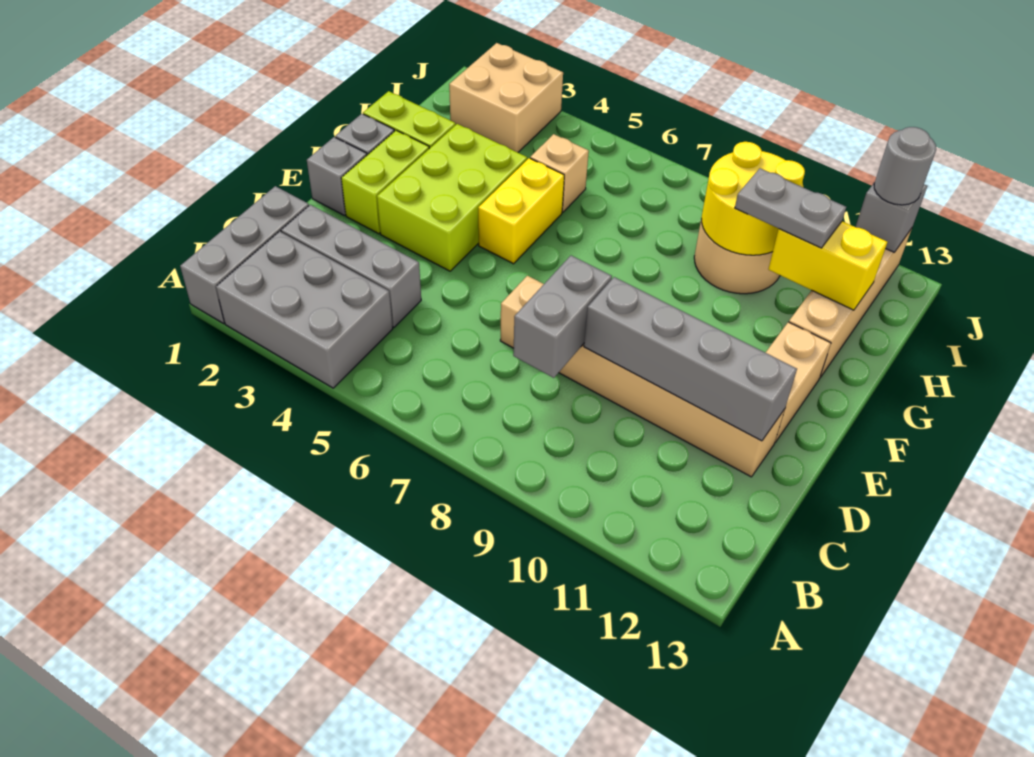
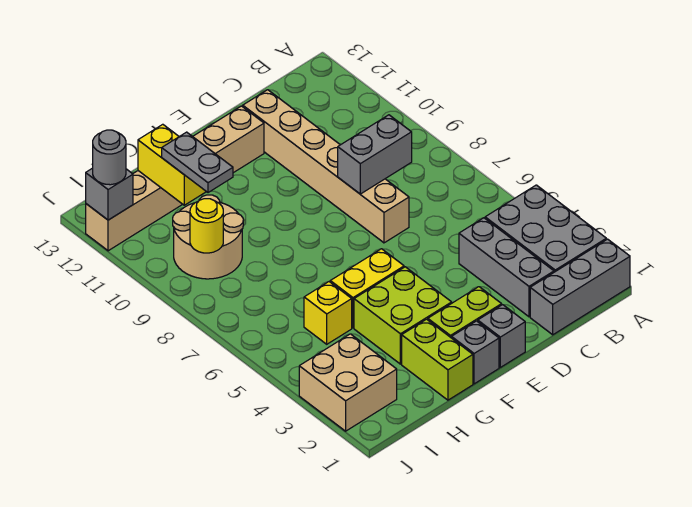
grey brick D9:D12 level 2 -> none
lime brick E3:G4 level 1 -> lime brick F3:G4 level 1
tan brick H5 level 1 -> yellow brick H5 level 1
yellow round brick H9:I10 level 2 -> yellow round brick I9 level 2

